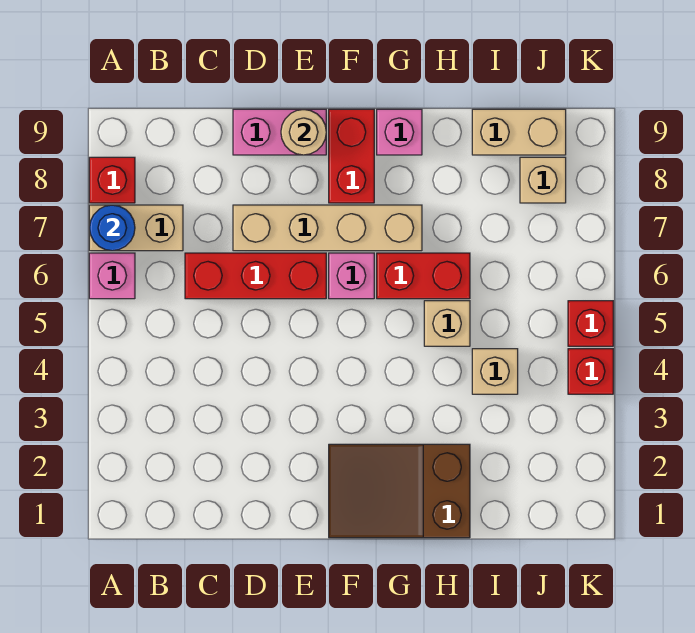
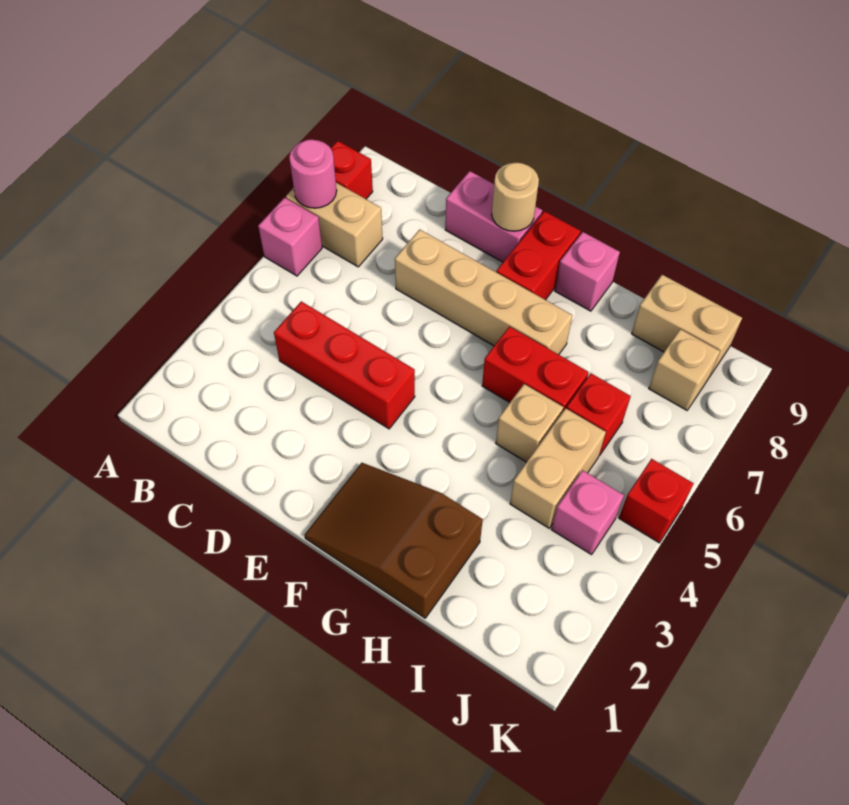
blue round brick A7 level 2 -> pink round brick A7 level 2
red brick C6:E6 level 1 -> red brick C4:E4 level 1
pink brick F6 level 1 -> pink brick J4 level 1
tan brick I4 level 1 -> tan brick I4:I5 level 1
red brick K4 level 1 -> red brick I6 level 1

